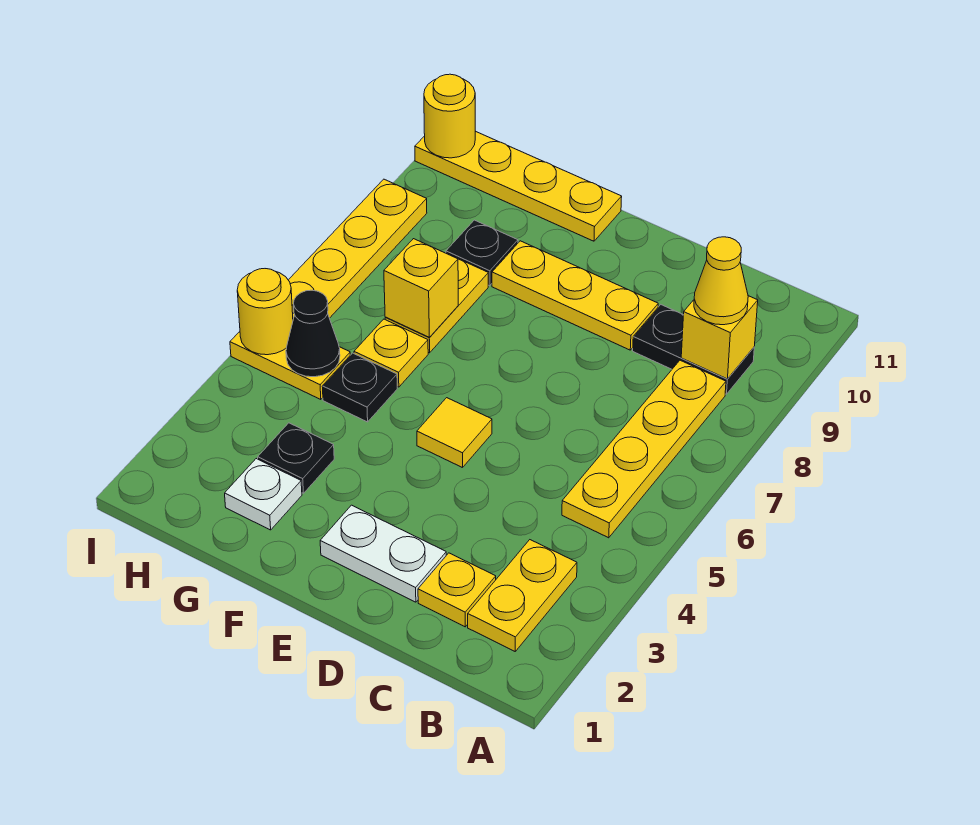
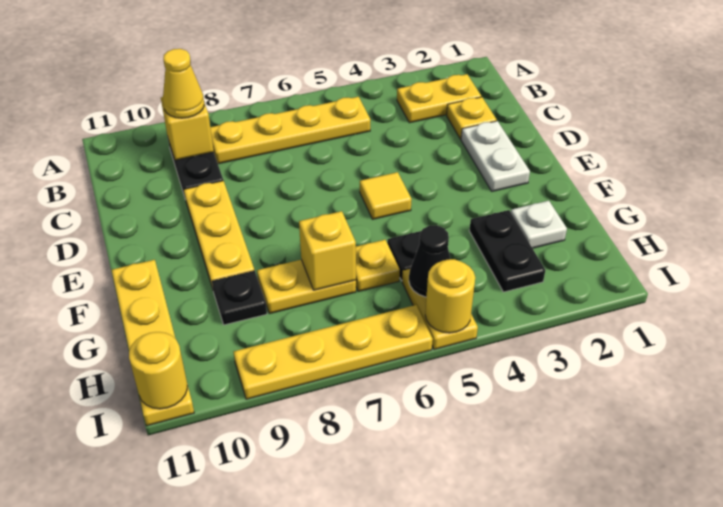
black plate G3 level 1 -> black plate G3:H3 level 1

